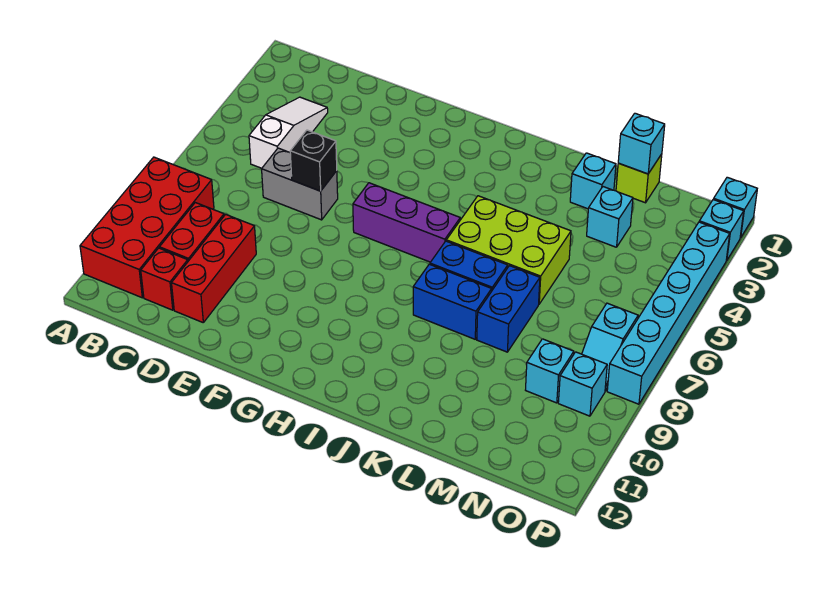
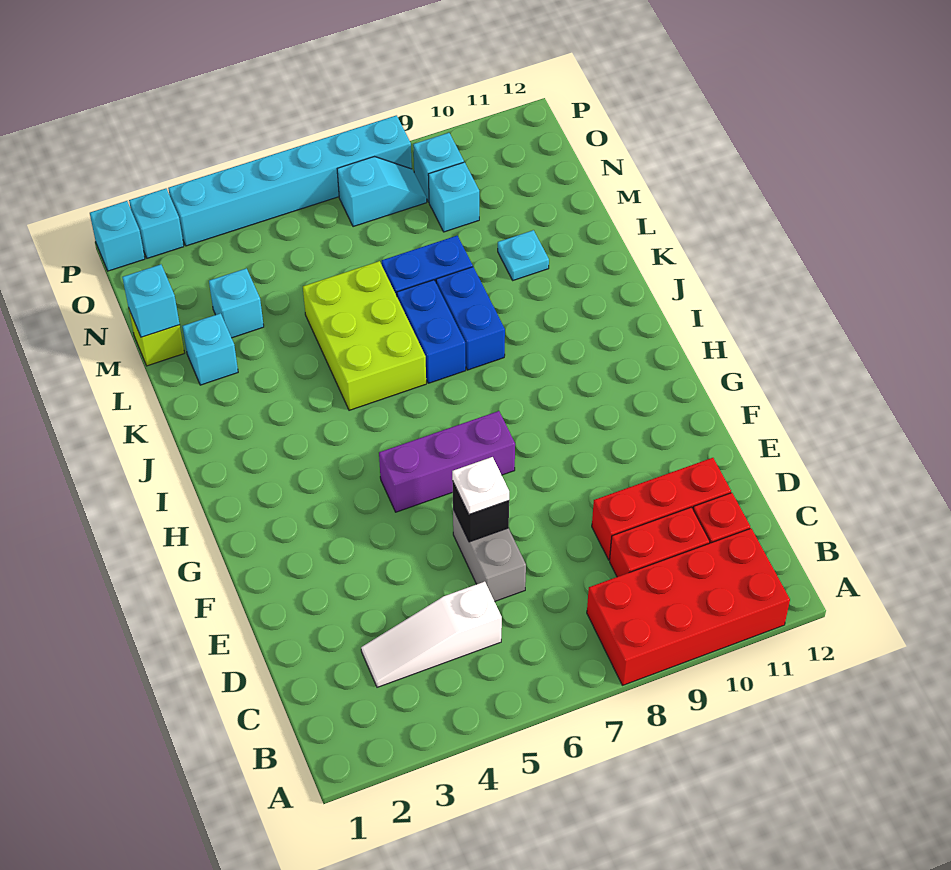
none -> white plate E6 level 3
purple brick G6:I6 level 1 -> purple brick G5:G7 level 1
none -> cyan plate L10 level 1

